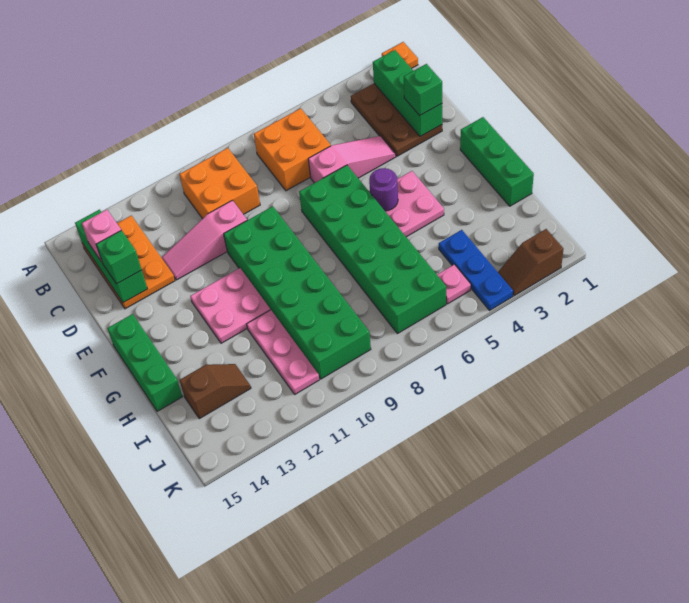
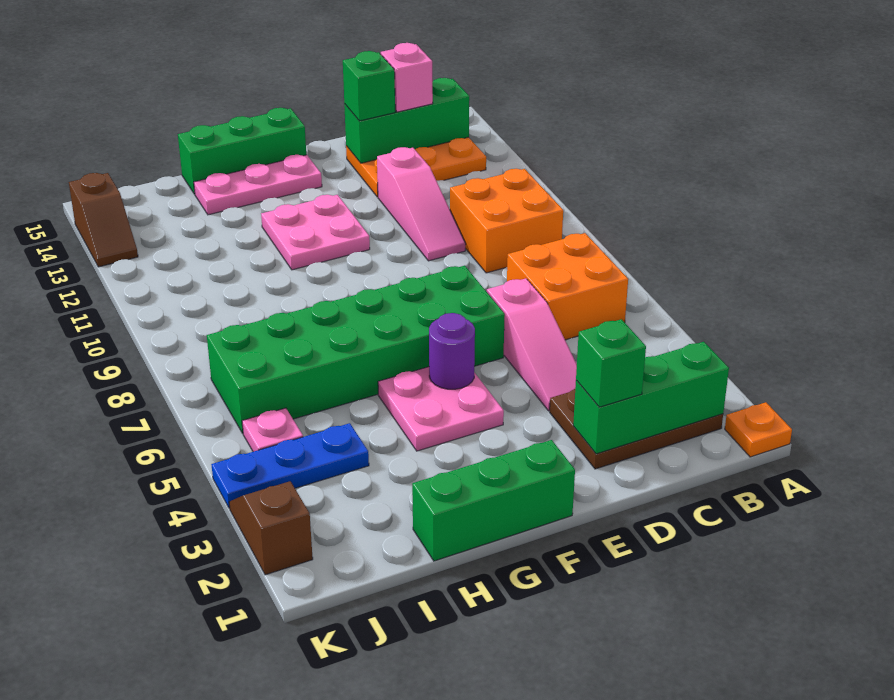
pink slope D10:D12 level 1 top 10 -> pink slope D10:D12 level 1 top 12
green brick E9:J10 level 1 -> none
pink plate H11:J11 level 1 -> pink plate F14:H14 level 1
brown slope I13:I14 level 1 top 14 -> brown slope K13:K14 level 1 top 14

